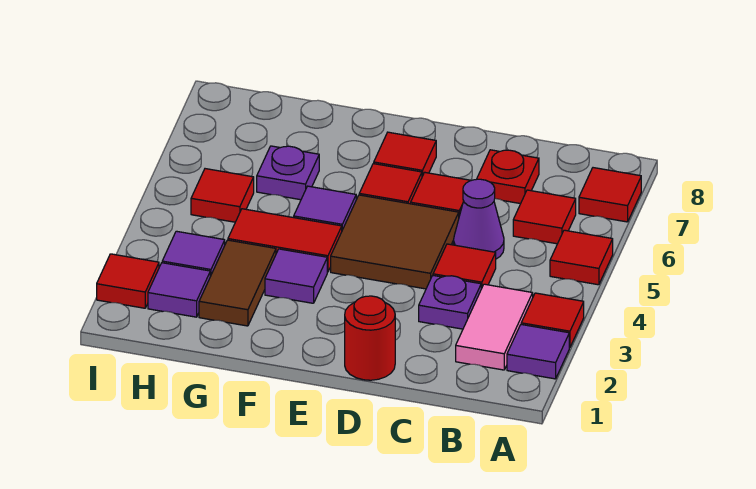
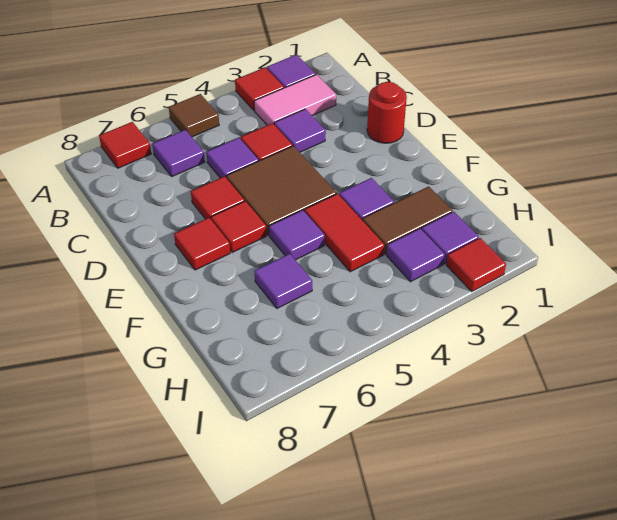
red tile A5 level 1 -> brown tile A5 level 1
red tile B6 level 1 -> purple tile B6 level 1
purple plate C3 level 1 -> purple tile C3 level 1
purple cone C5 level 1 -> purple tile C5 level 1
red plate C7 level 1 -> none
purple plate G6 level 1 -> purple tile G6 level 1
red tile H5 level 1 -> none

